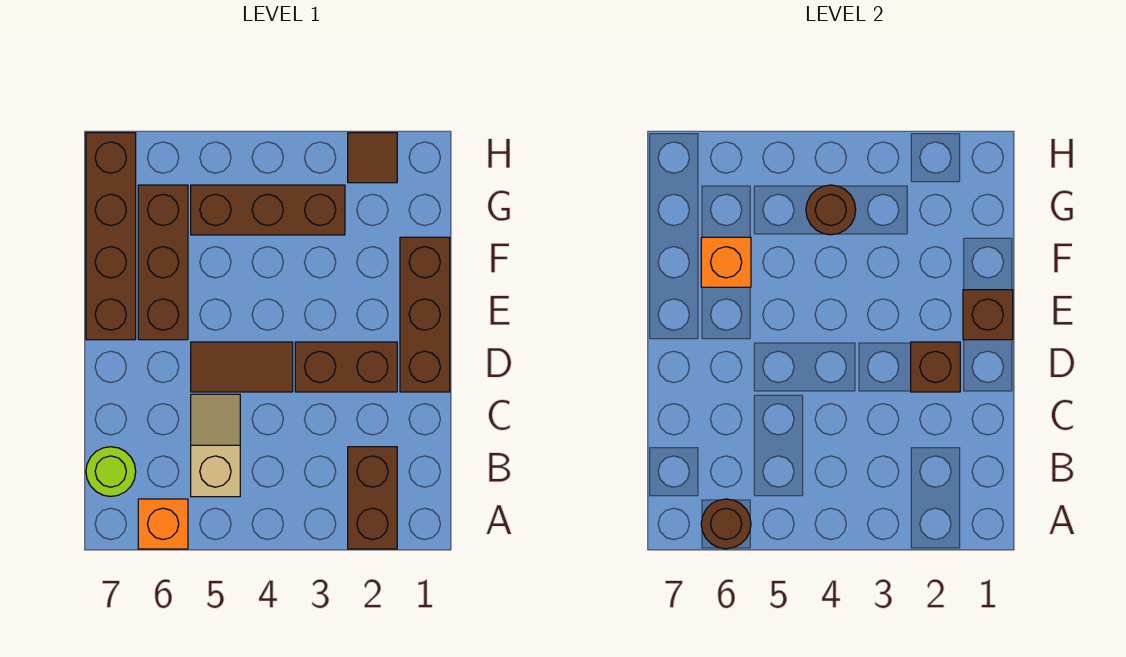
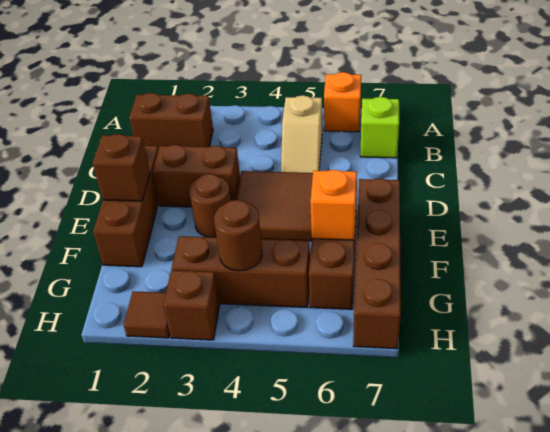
brown brick A2:B2 level 1 -> brown brick B1:B2 level 1
brown round brick A6 level 2 -> brown round brick E3 level 1
lime round brick B7 level 1 -> lime brick B7 level 1
brown brick D2 level 2 -> brown brick H3 level 1
brown tile D4:D5 level 1 -> brown tile D4:E5 level 1

